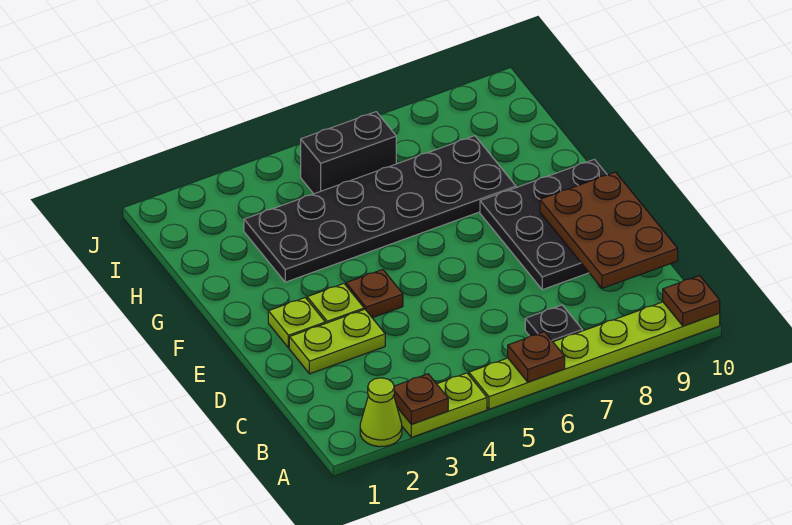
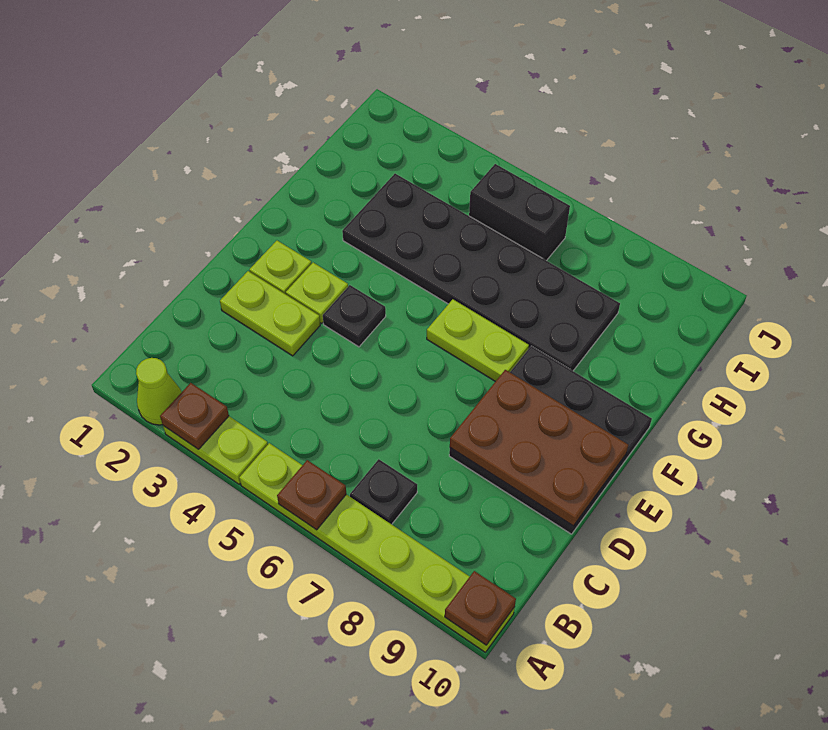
brown plate C9:E10 level 2 -> brown plate D8:E10 level 2
brown plate E4 level 1 -> black plate E4 level 1
none -> lime plate F6:F7 level 1

